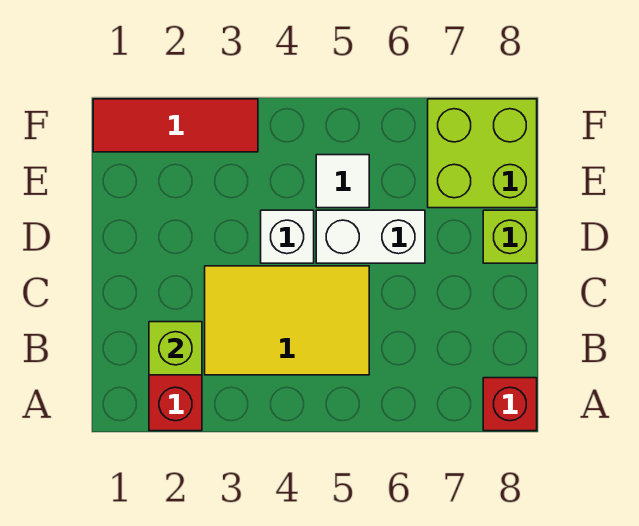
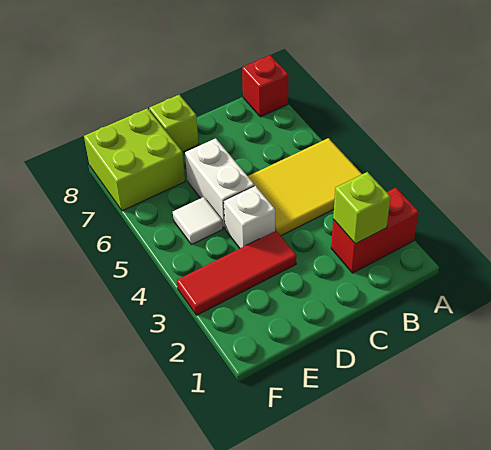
yellow tile B3:C5 level 1 -> yellow tile A4:C5 level 1
red tile F1:F3 level 1 -> red tile D3:F3 level 1

